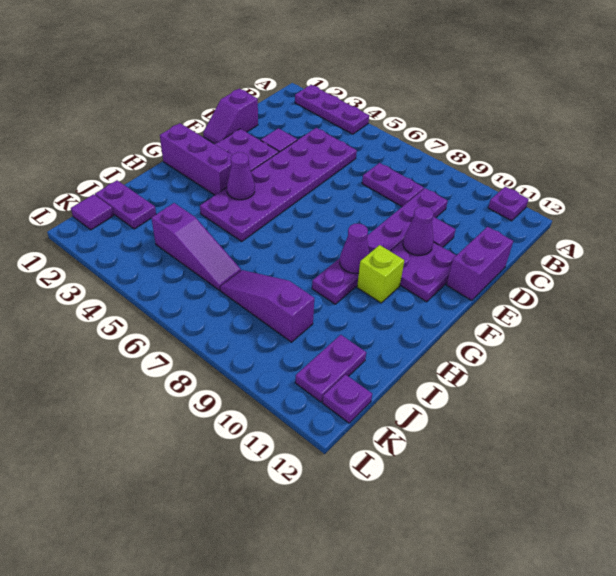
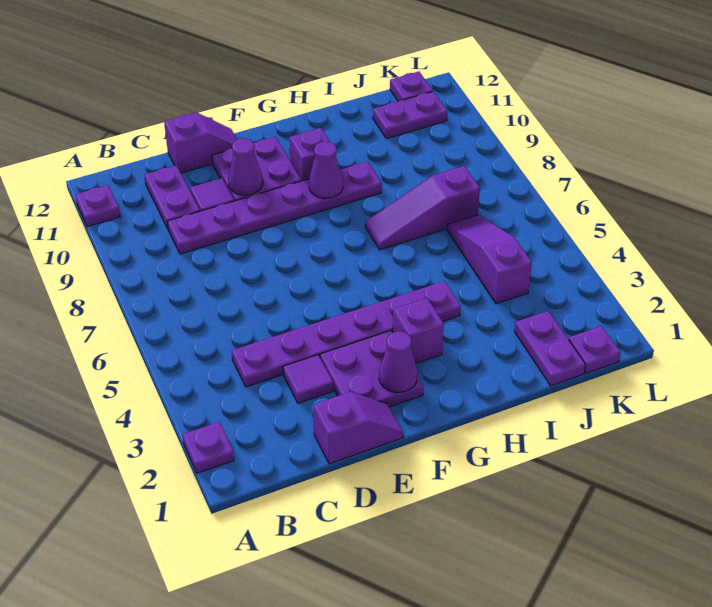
purple plate A2:A4 level 1 -> purple plate A2 level 1
purple plate C4:H5 level 1 -> purple plate C4:H4 level 1
purple plate C7:C8 level 1 -> purple plate C10:C11 level 1
purple brick D12:E12 level 1 -> purple slope D12:E12 level 1 top D
purple brick G1:G3 level 1 -> purple brick G3 level 1
purple cone G4 level 2 -> purple cone F2 level 2
lime brick G10 level 1 -> purple brick G10 level 1
purple slope J7:J9 level 1 top 9 -> purple slope H7:J7 level 1 top J
purple tile K1 level 1 -> purple plate K1 level 1

